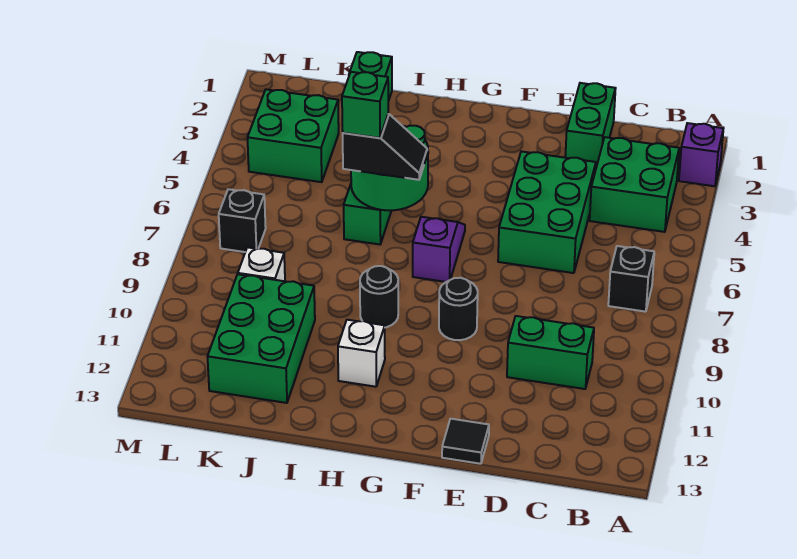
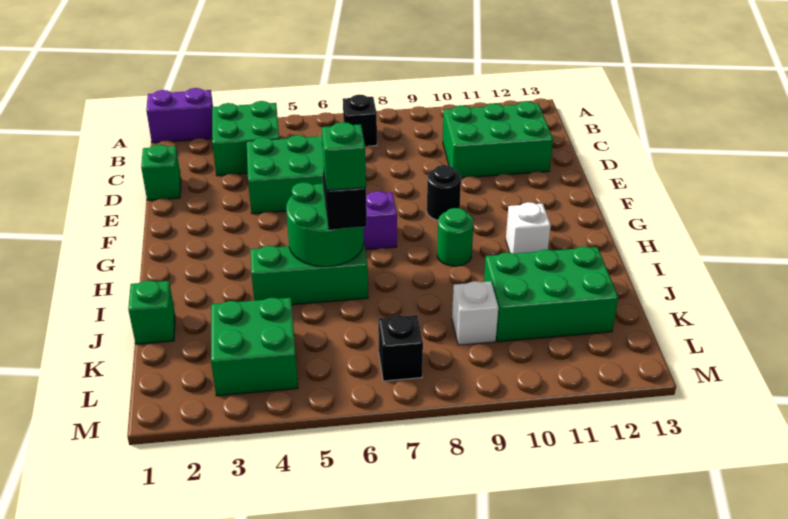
purple brick A2 level 1 -> purple brick A1:A2 level 1
green brick C10:D10 level 1 -> green brick C10:D12 level 1
green brick D1:D2 level 1 -> green brick D1 level 1
black tile E13 level 1 -> none
black round brick H9 level 1 -> green round brick H9 level 1

